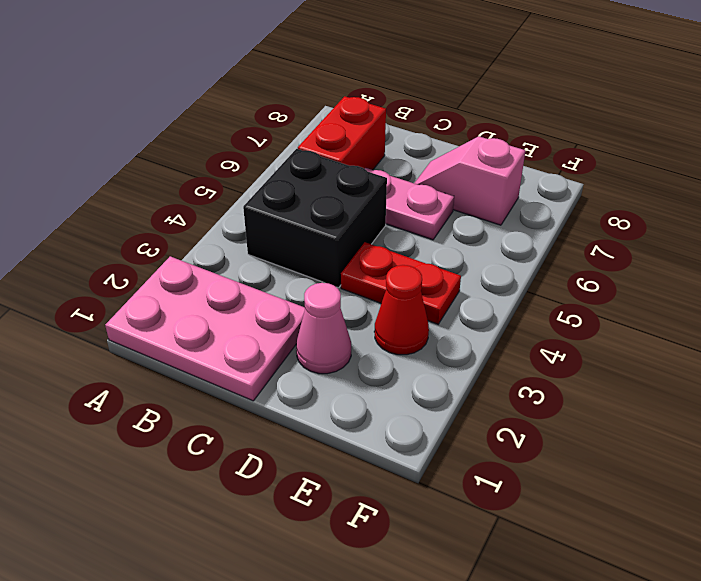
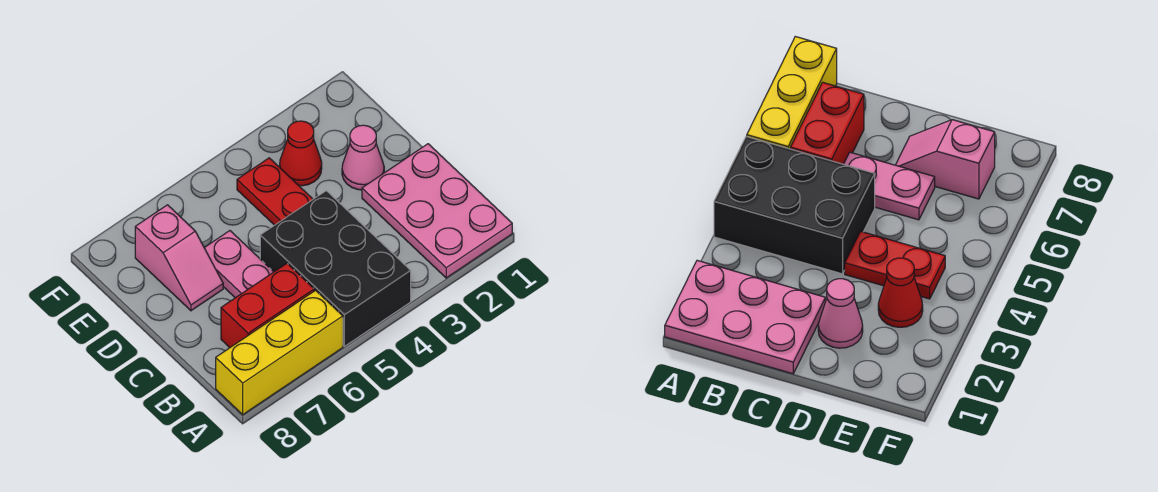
none -> yellow brick A6:A8 level 1
black brick B4:C5 level 1 -> black brick A4:C5 level 1

